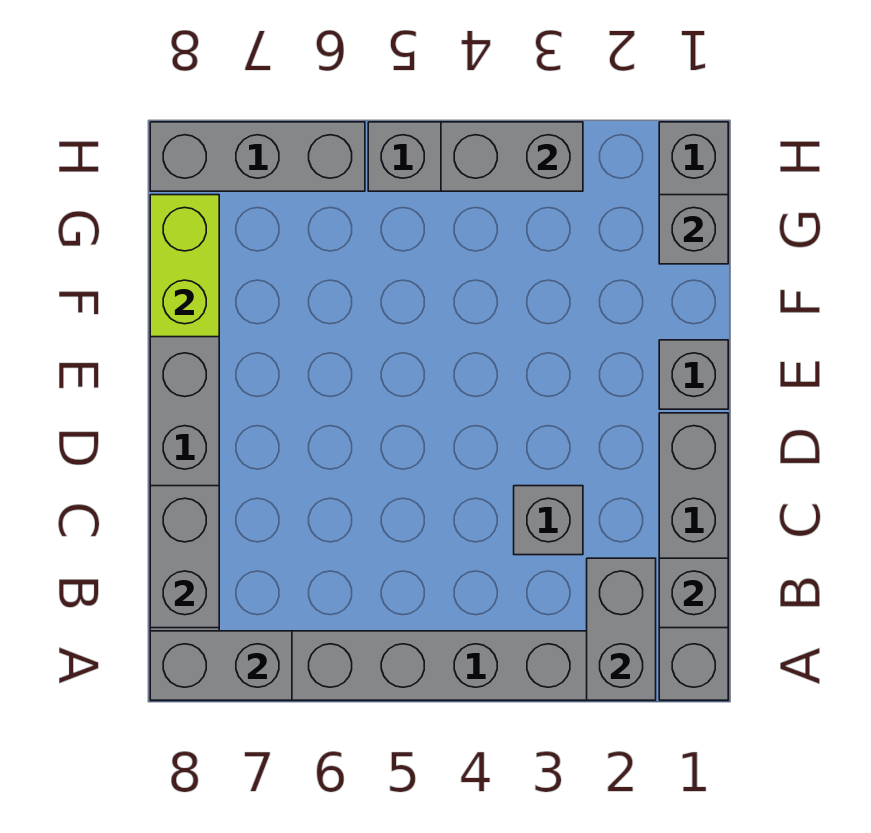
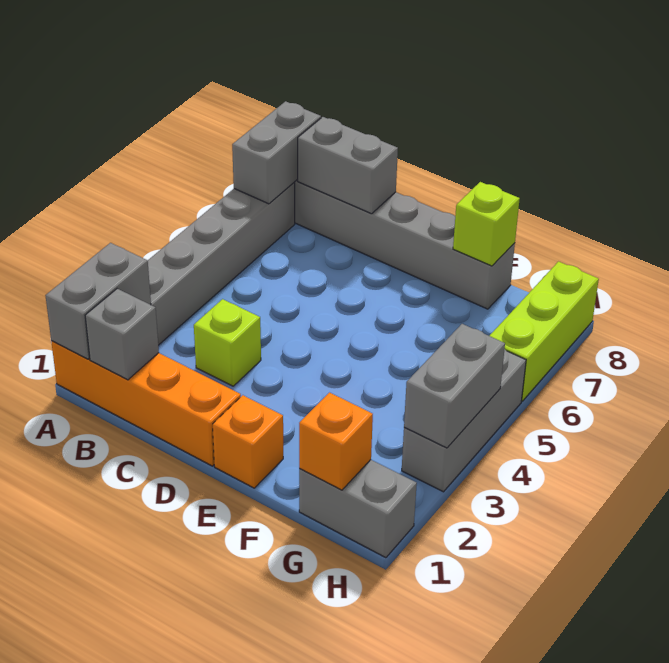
grey brick A1:D1 level 1 -> orange brick A1:D1 level 1
grey brick A2:B2 level 2 -> grey brick A1:A2 level 2
grey brick C3 level 1 -> lime brick C3 level 1
grey brick E1 level 1 -> orange brick E1 level 1
lime brick F8:G8 level 2 -> lime brick F8 level 2
grey brick G1 level 2 -> orange brick G1 level 2
grey brick H6:H8 level 1 -> lime brick H6:H8 level 1

